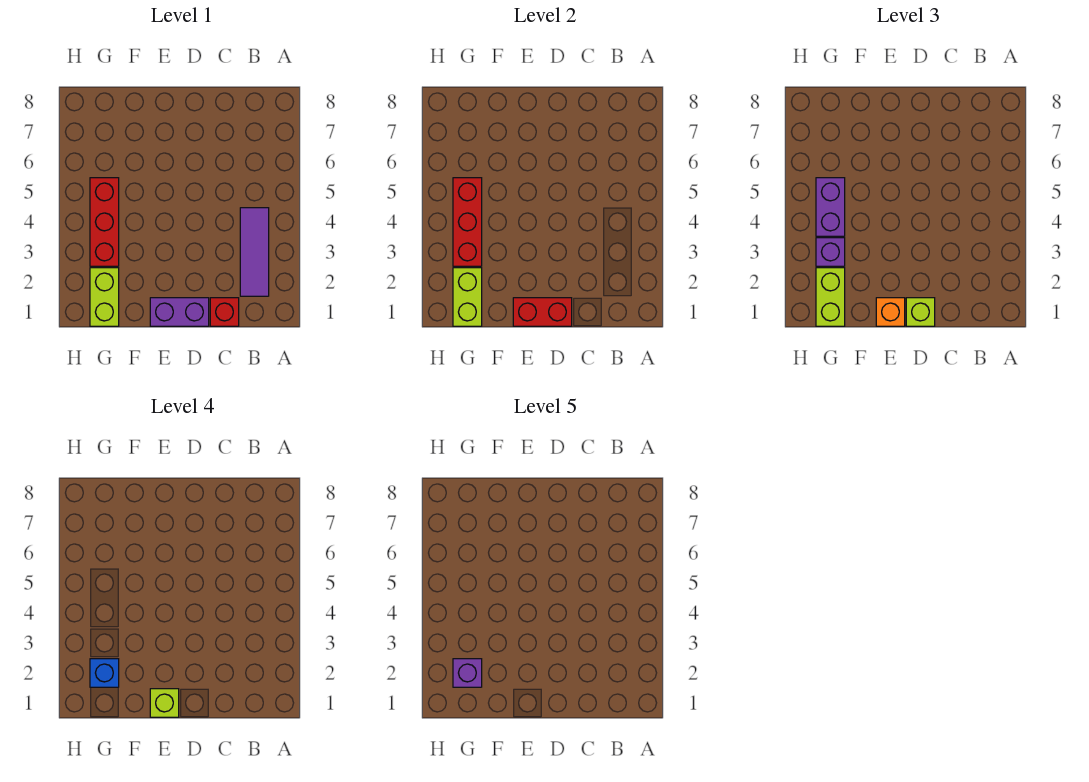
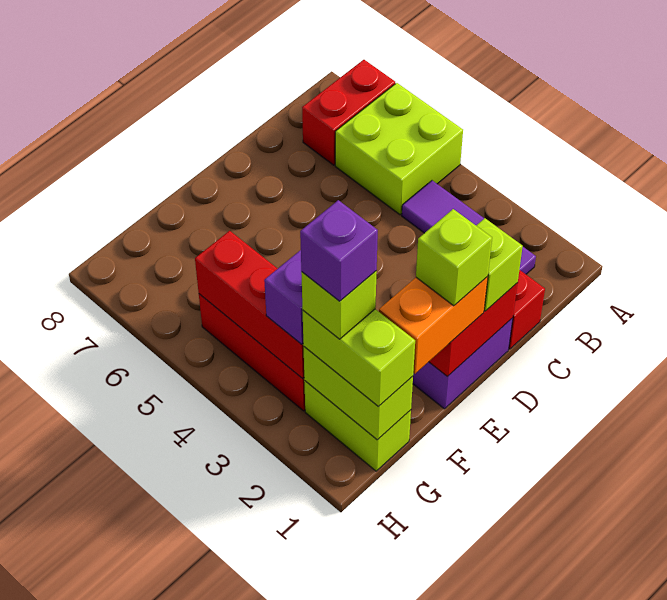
none -> lime brick A5:B6 level 1
none -> red brick A7:B7 level 1
orange brick E1 level 3 -> orange brick E1:F1 level 3
blue brick G2 level 4 -> lime brick G2 level 4
purple brick G4:G5 level 3 -> none

